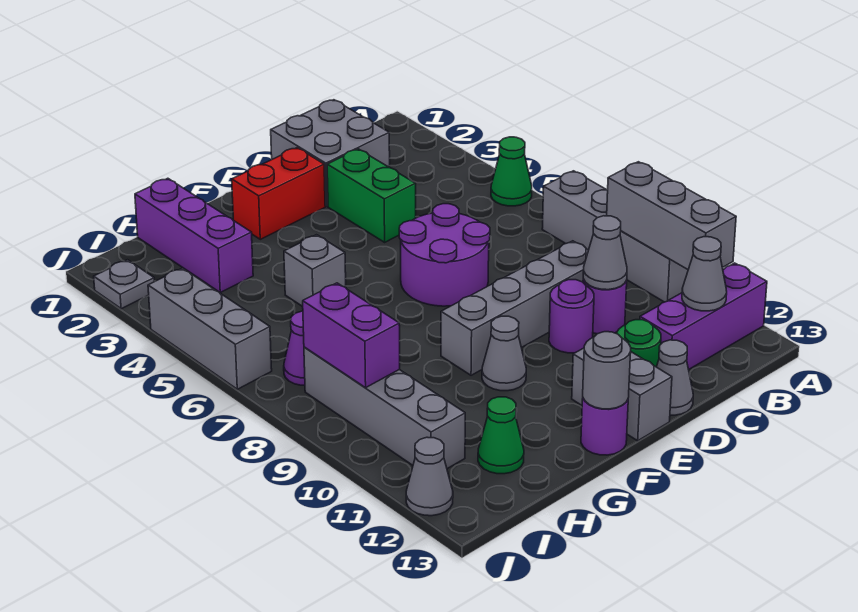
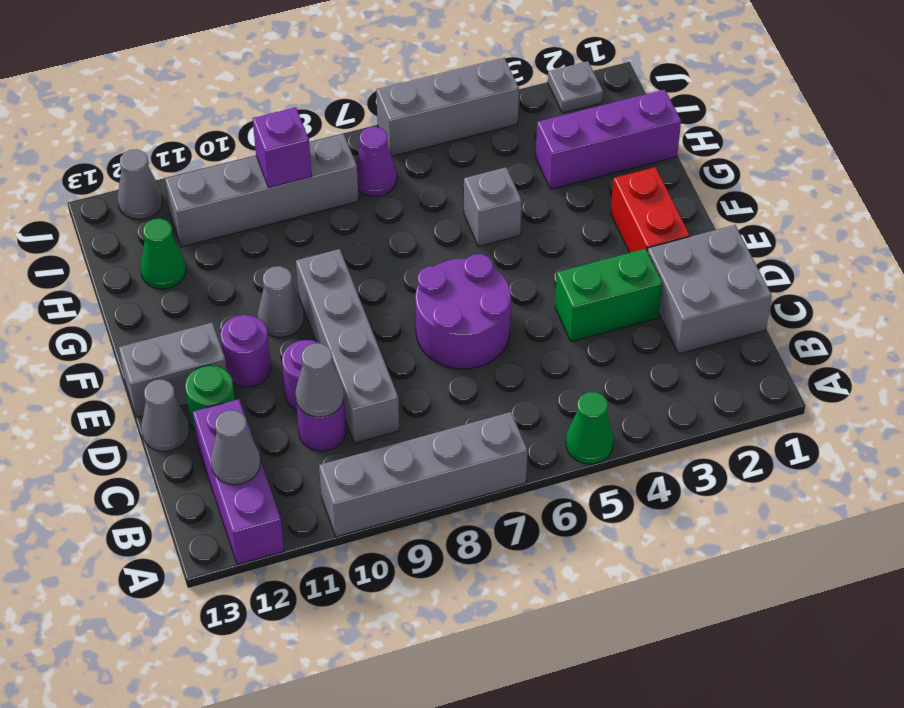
grey brick A9:A11 level 2 -> none
purple round brick F13 level 1 -> purple round brick E11 level 1
grey round brick F13 level 2 -> none
purple brick I8:I9 level 2 -> purple brick I9 level 2

